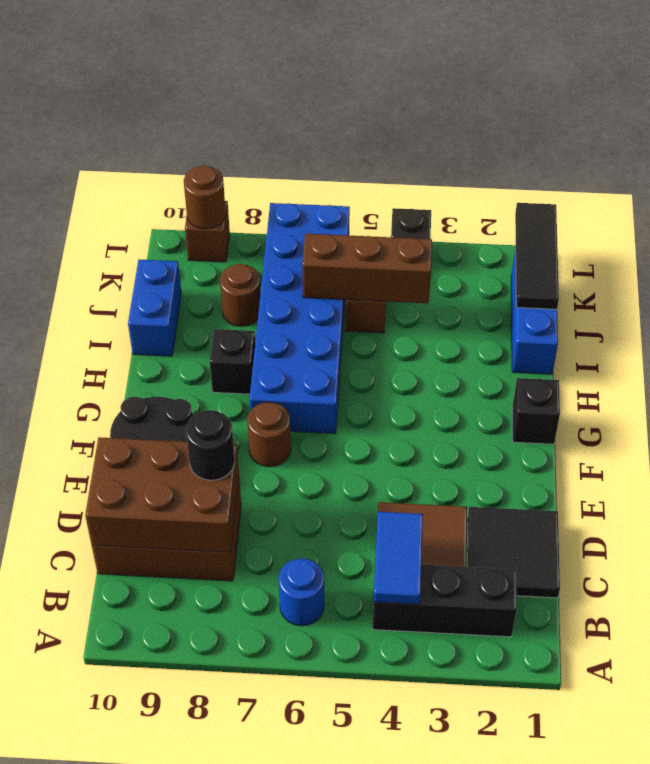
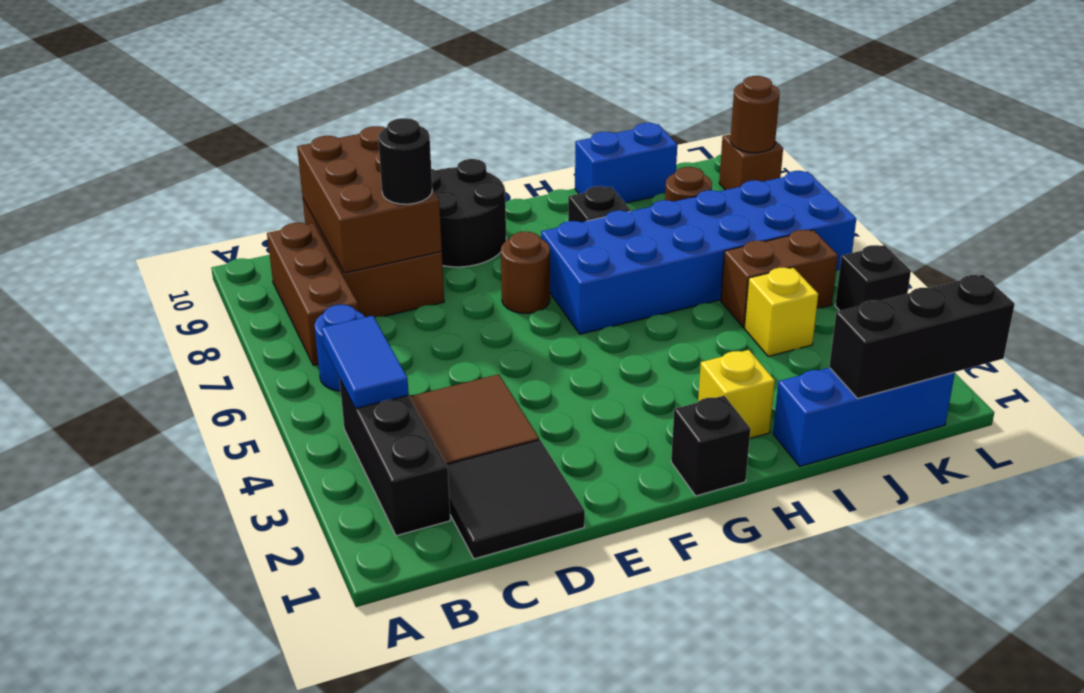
blue tile B4:C4 level 2 -> blue tile B4:B5 level 2
none -> yellow brick H2 level 1
black tile J1:L1 level 2 -> black brick J1:L1 level 2
none -> yellow brick J4 level 1
brown brick J4:J6 level 2 -> brown brick B7:B9 level 1

